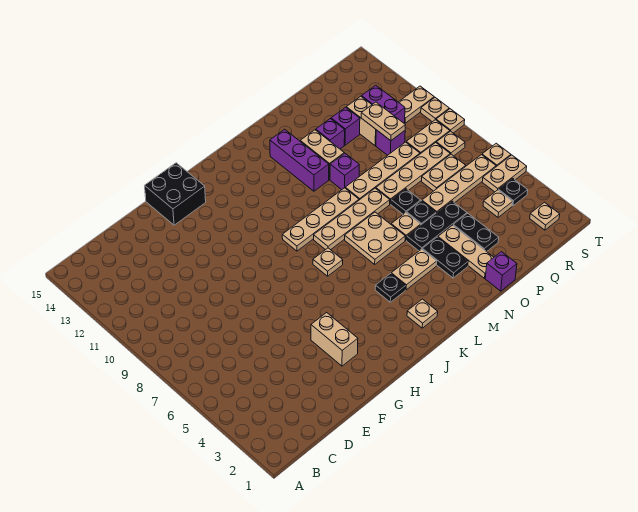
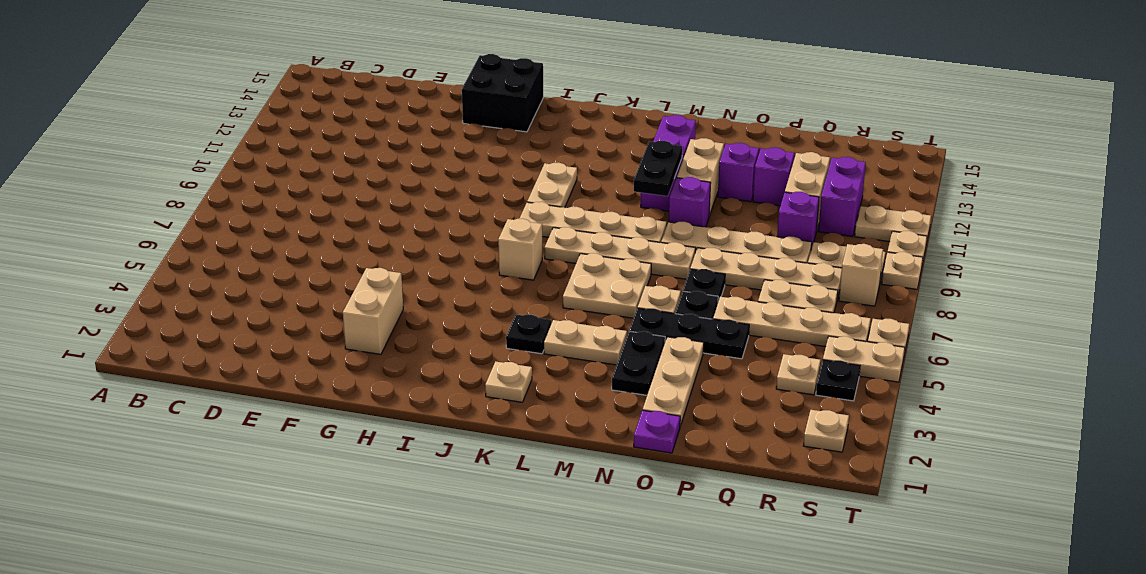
tan plate J7 level 1 -> tan brick J7 level 1
purple brick O1 level 1 -> purple plate O1 level 1
black plate P3:P4 level 1 -> black plate M10:M11 level 2
tan plate Q10:Q11 level 2 -> tan plate J10:J11 level 1
tan plate S8 level 1 -> tan brick S8 level 1

